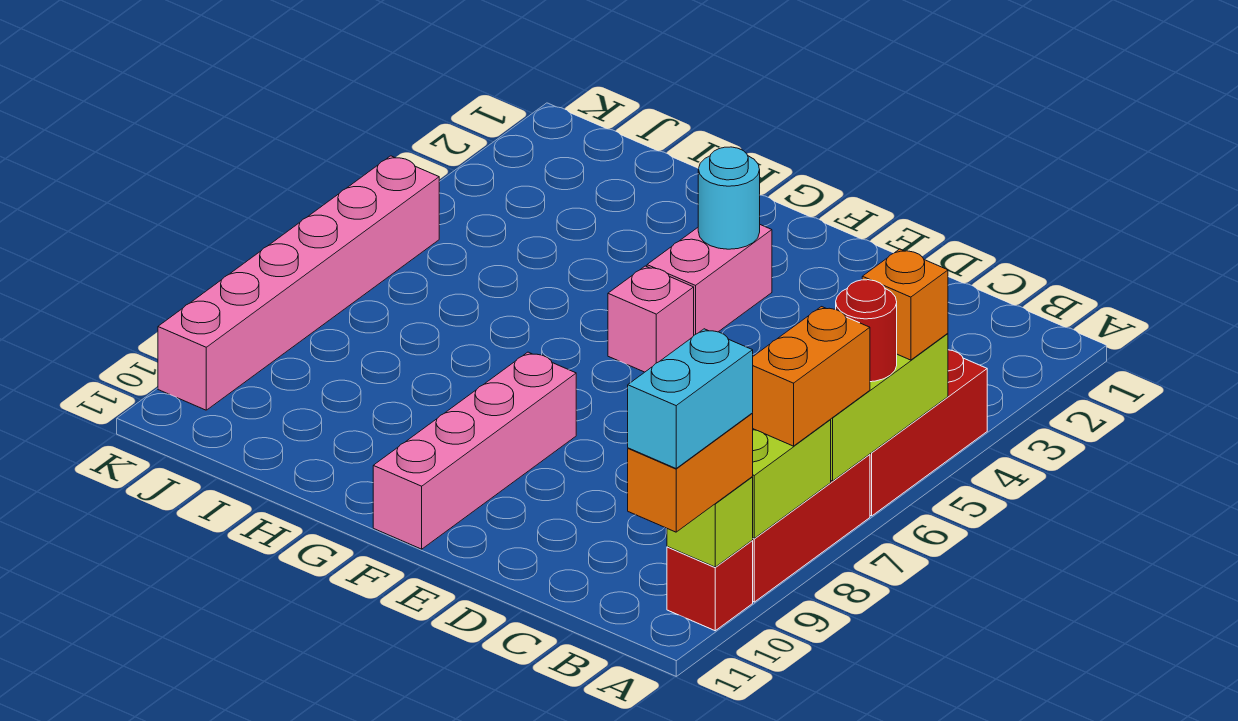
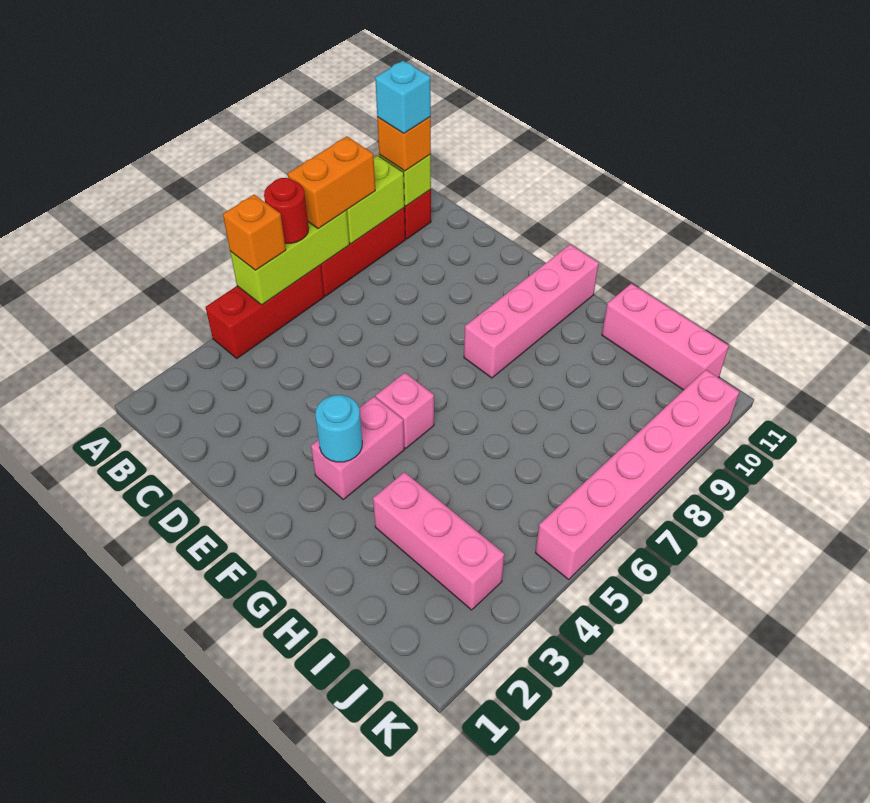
orange brick A10:A11 level 3 -> orange brick A10 level 3
cyan brick A10:A11 level 4 -> cyan brick A10 level 4
none -> pink brick H3:J3 level 1
none -> pink brick H11:J11 level 1

